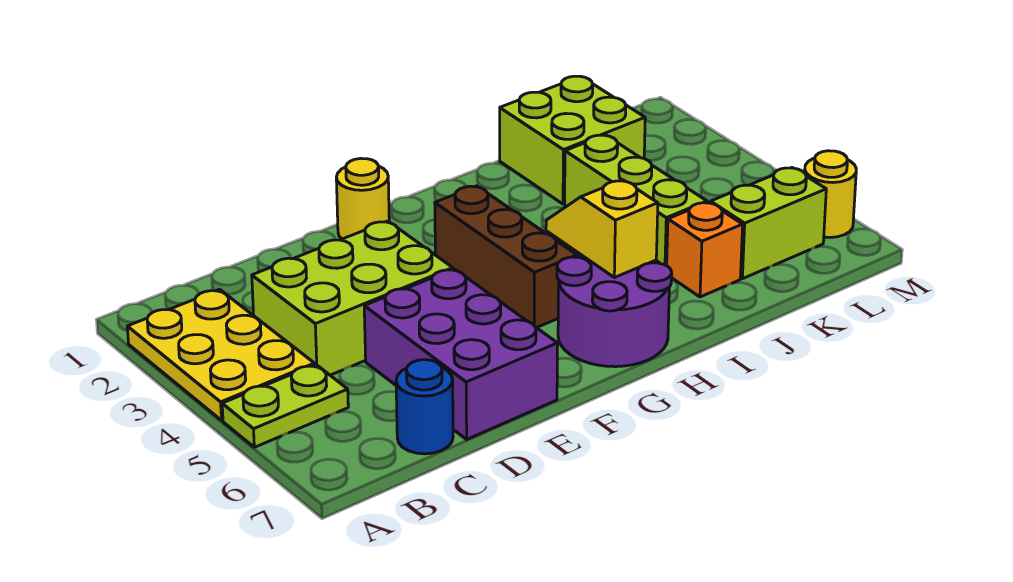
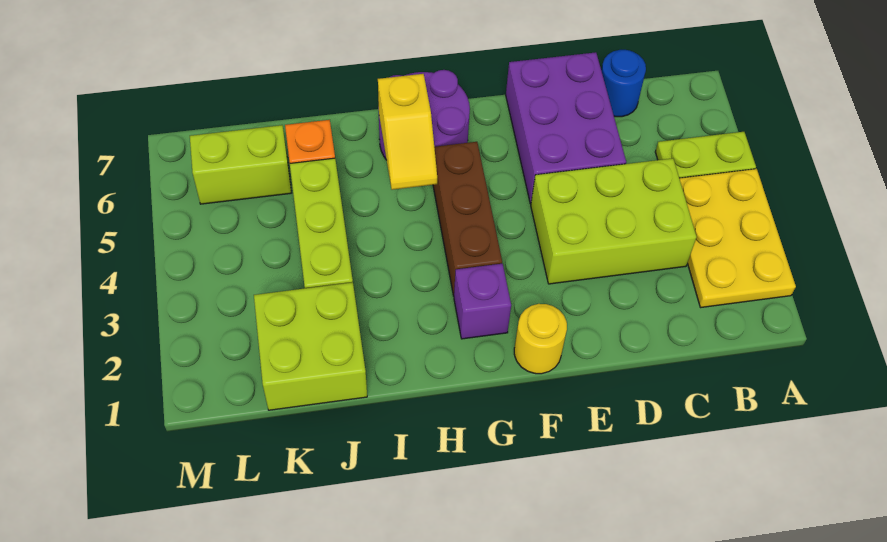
none -> purple brick G2 level 1
yellow round brick M6 level 1 -> none

